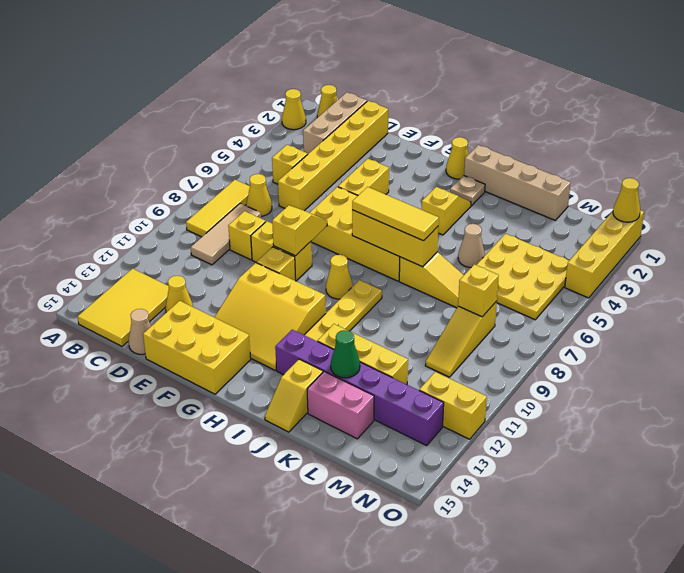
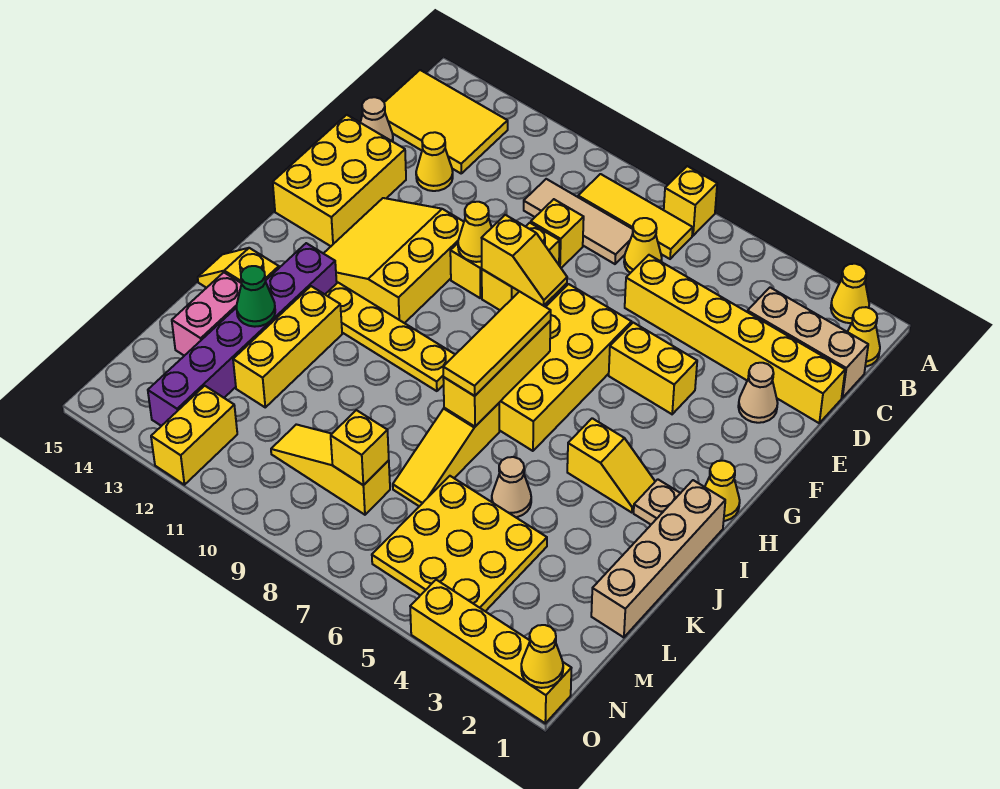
yellow brick C5 level 1 -> yellow brick A7 level 1
none -> tan cone E2 level 1
yellow cone H9 level 1 -> yellow cone F10 level 2

